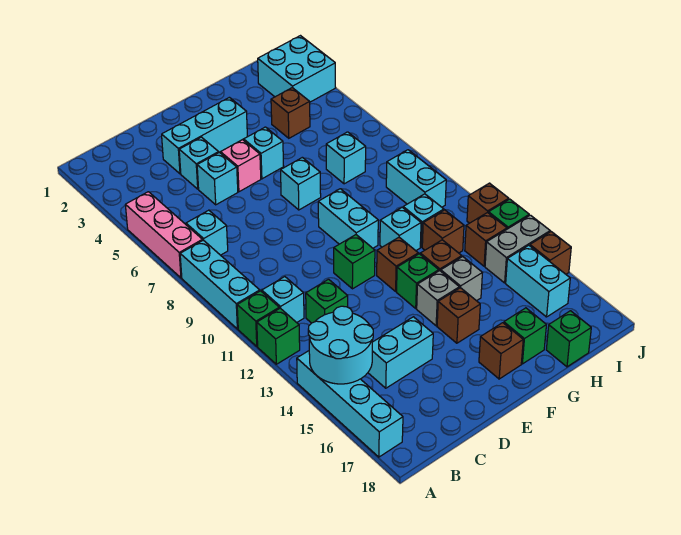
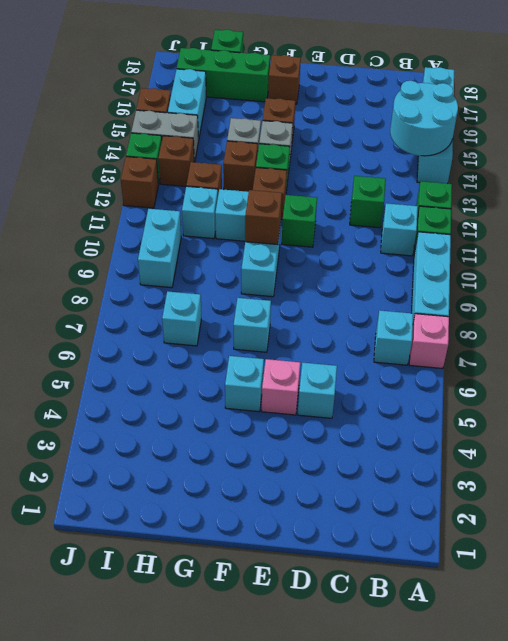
pink brick A5:A7 level 1 -> pink brick A7 level 1
cyan brick C15:D15 level 1 -> none
cyan brick D3:F3 level 1 -> none
cyan brick D4 level 1 -> none
green brick G17 level 1 -> green brick G17:I17 level 1
brown brick H4 level 1 -> brown brick F10 level 2
cyan brick I2:J3 level 1 -> none

